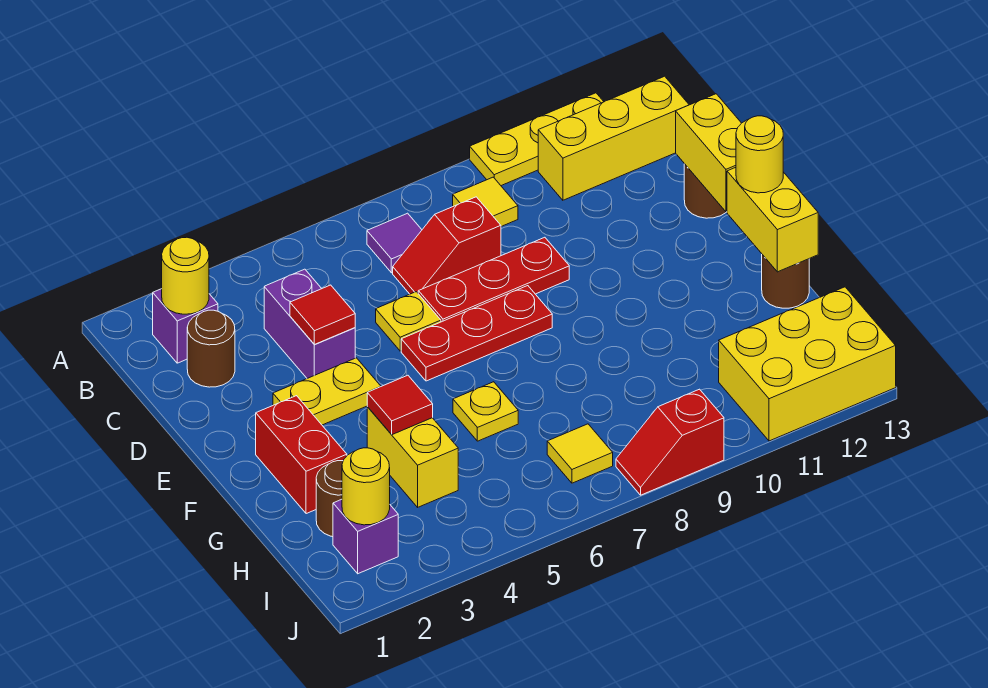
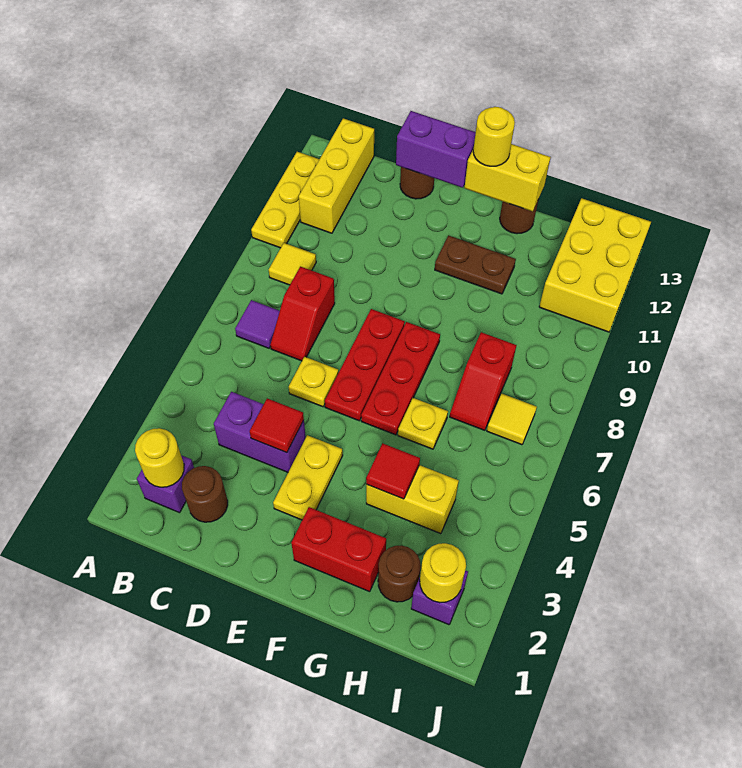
red plate D7:D9 level 1 -> red plate F6:F8 level 1
yellow brick D13:E13 level 2 -> purple brick D13:E13 level 2
none -> brown plate F11:G11 level 1
red slope J8:J9 level 1 top 9 -> red slope H7:H8 level 1 top 8

